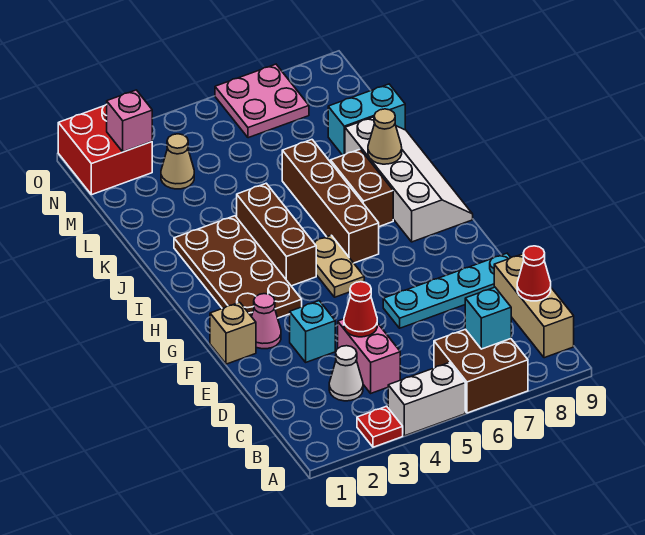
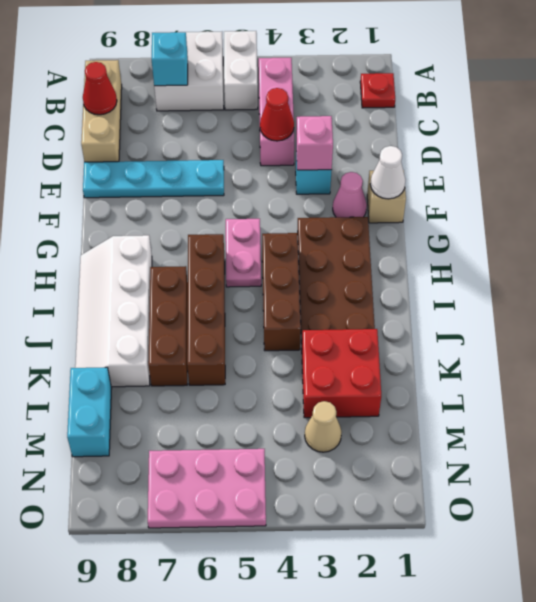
red plate A3 level 1 -> red plate B1 level 1
white brick A4:A5 level 1 -> white brick A5:B5 level 1
brown brick A6:B7 level 1 -> white brick A6:B7 level 1
white cone C3 level 1 -> white cone F1 level 2
pink brick C4:D4 level 1 -> pink brick B4:D4 level 1
tan plate G5:H5 level 1 -> pink plate G5:H5 level 1
brown brick I7:J7 level 1 -> brown brick I7:K7 level 1
tan cone J8 level 2 -> none
cyan brick L8:L9 level 1 -> cyan brick L9:M9 level 1
red brick N1:O2 level 1 -> red brick K2:L3 level 1
pink brick N2 level 2 -> pink brick E3 level 2
pink plate N6:O7 level 1 -> pink plate N5:O7 level 1

